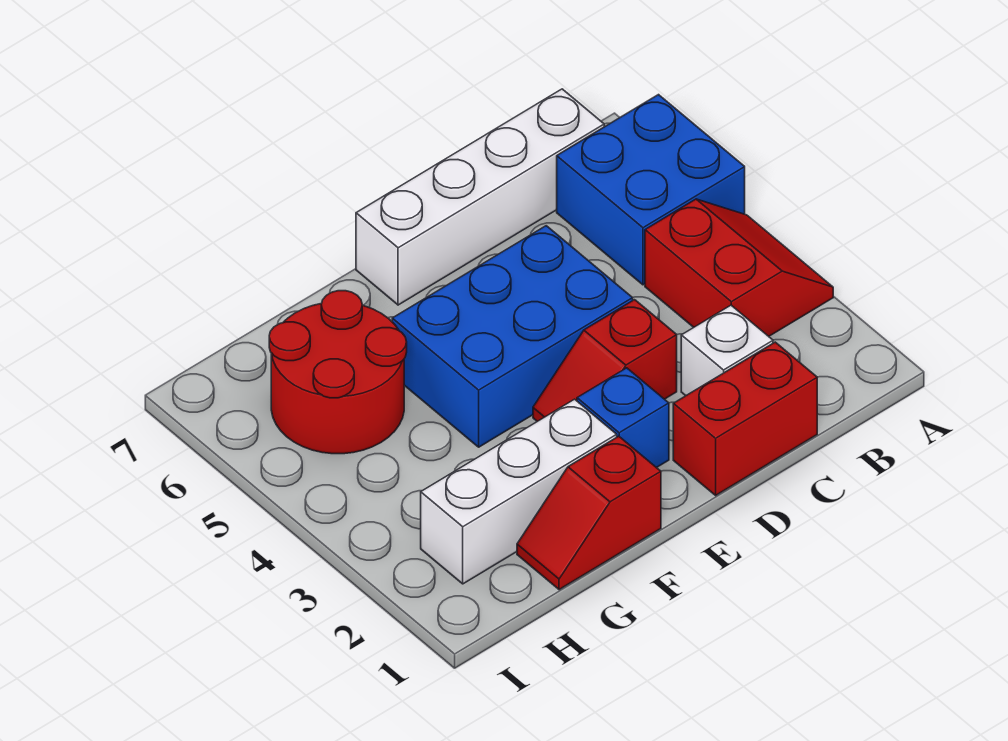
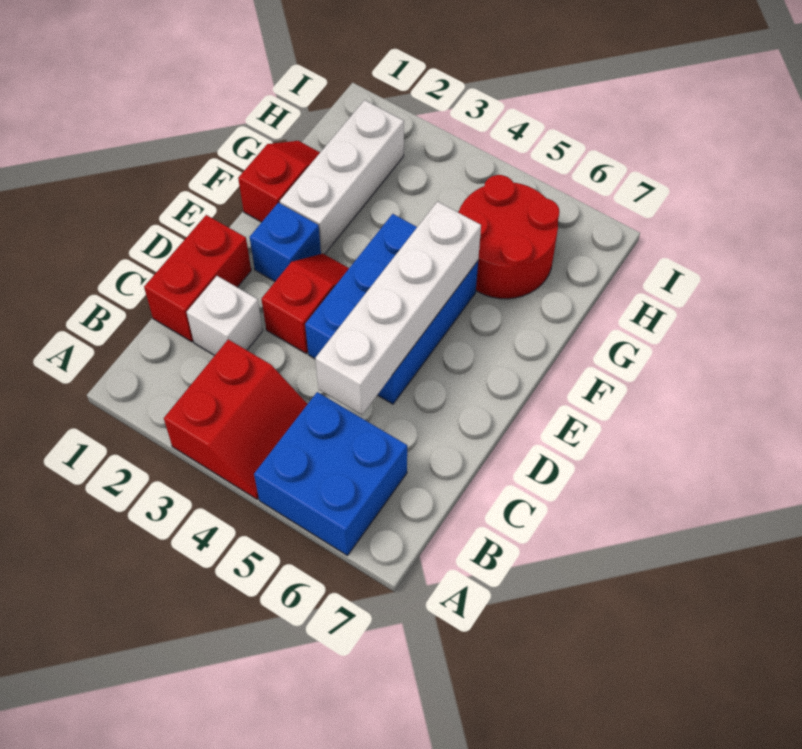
red slope A3:B4 level 1 top B -> red slope A3:B4 level 1 top 3
white brick B7:E7 level 1 -> white brick C5:F5 level 2

